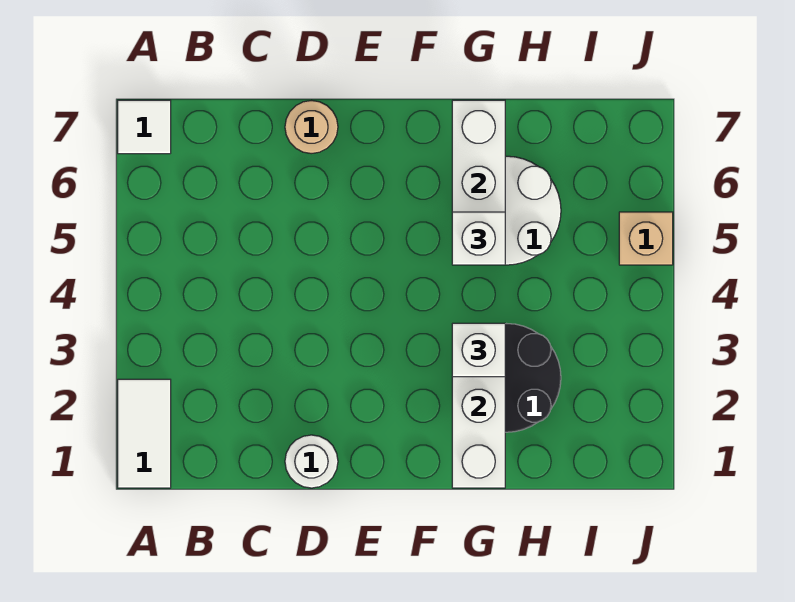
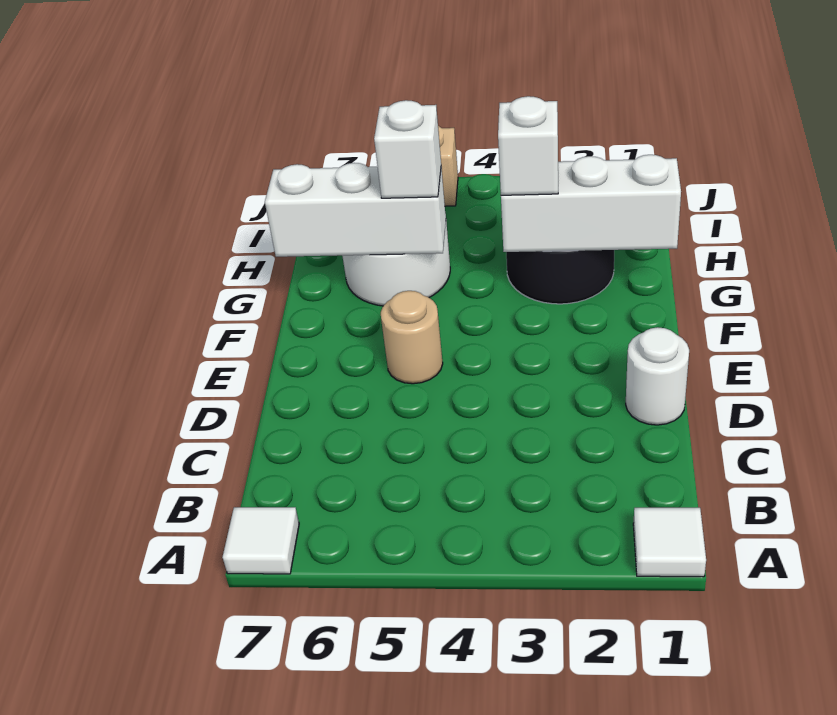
white tile A1:A2 level 1 -> white tile A1 level 1
tan round brick D7 level 1 -> tan round brick E5 level 1

